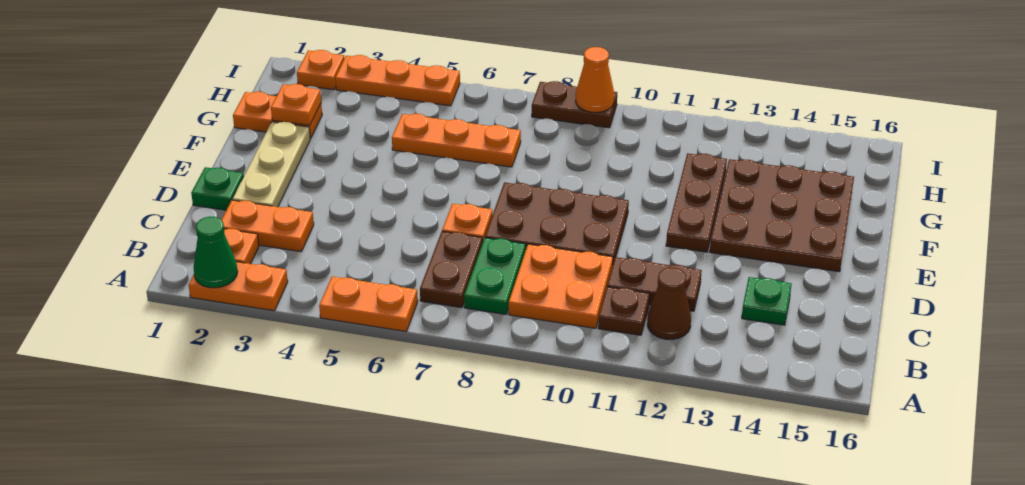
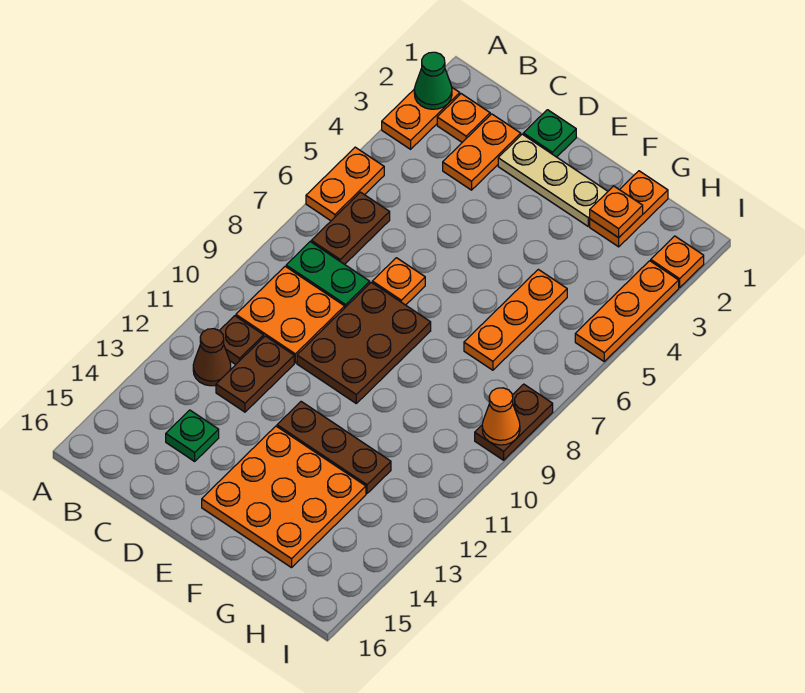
brown plate B7:C7 level 1 -> brown plate B6:B7 level 1
brown plate E13:G15 level 1 -> orange plate E13:G15 level 1

